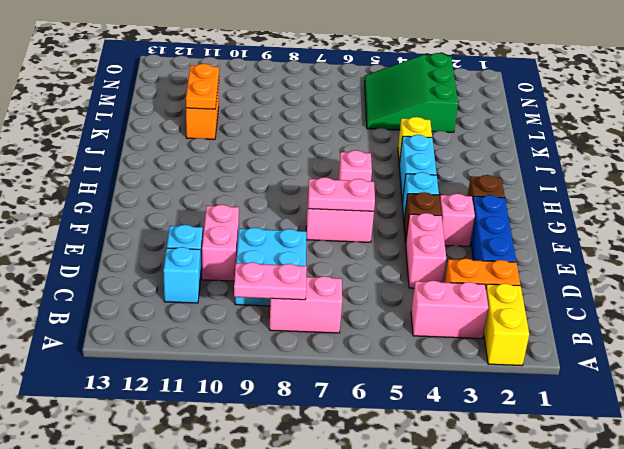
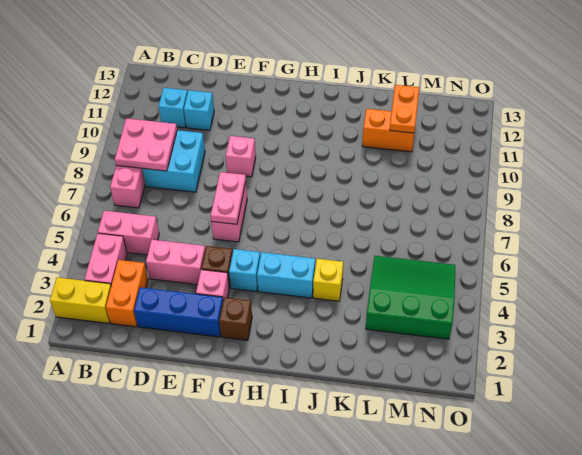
pink plate B8:B9 level 2 -> pink plate B8:C9 level 2
pink brick D10:E10 level 1 -> pink brick B5:C5 level 1
pink brick H6 level 1 -> pink brick F9 level 1
orange plate K11:L11 level 2 -> orange plate L11:L12 level 2

